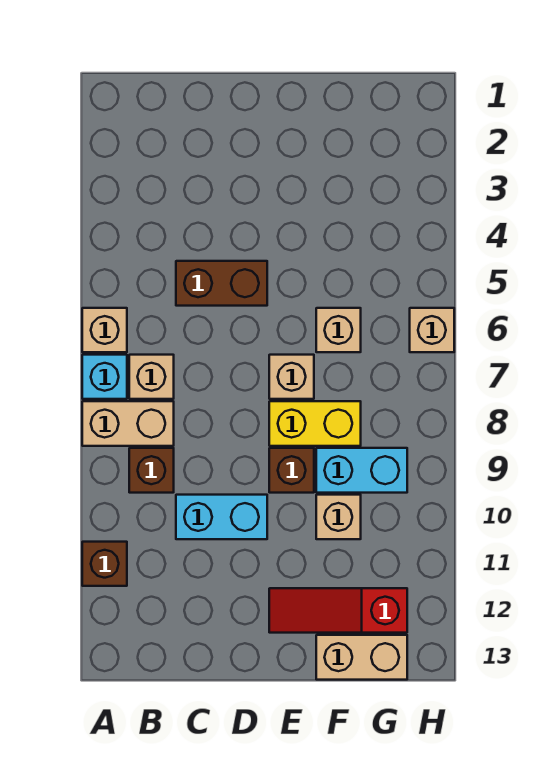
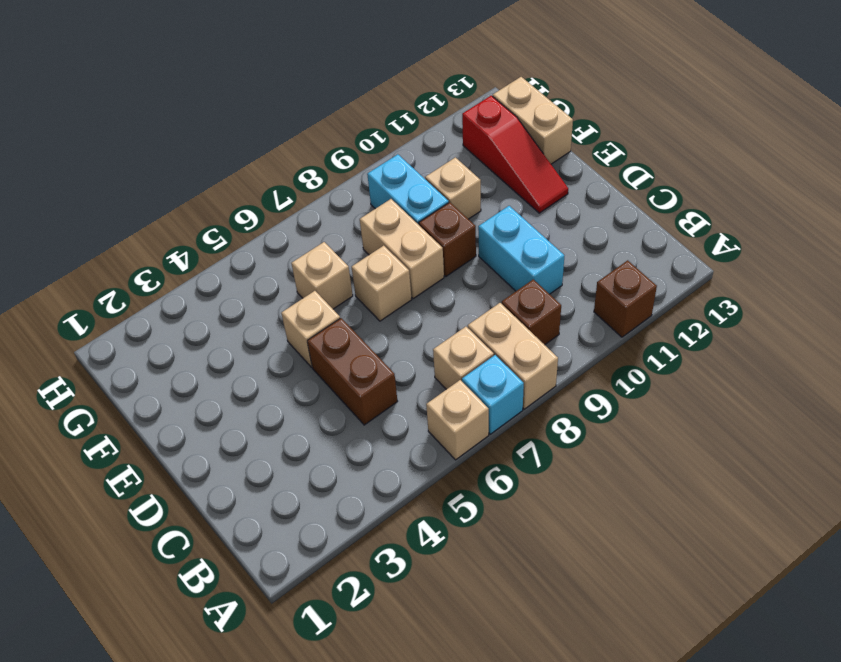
yellow brick E8:F8 level 1 -> tan brick E8:F8 level 1
tan brick H6 level 1 -> tan brick E5 level 1

